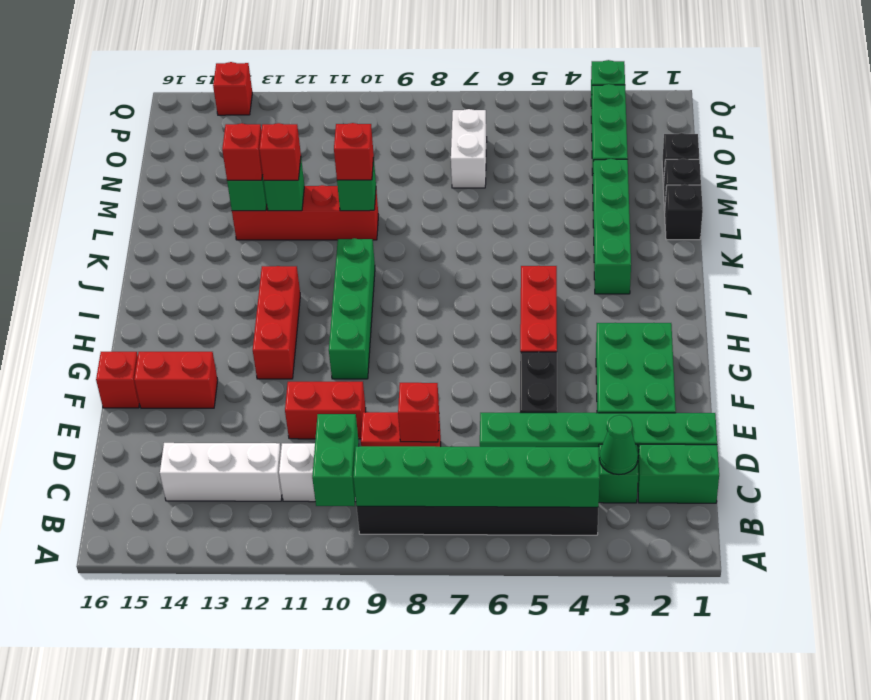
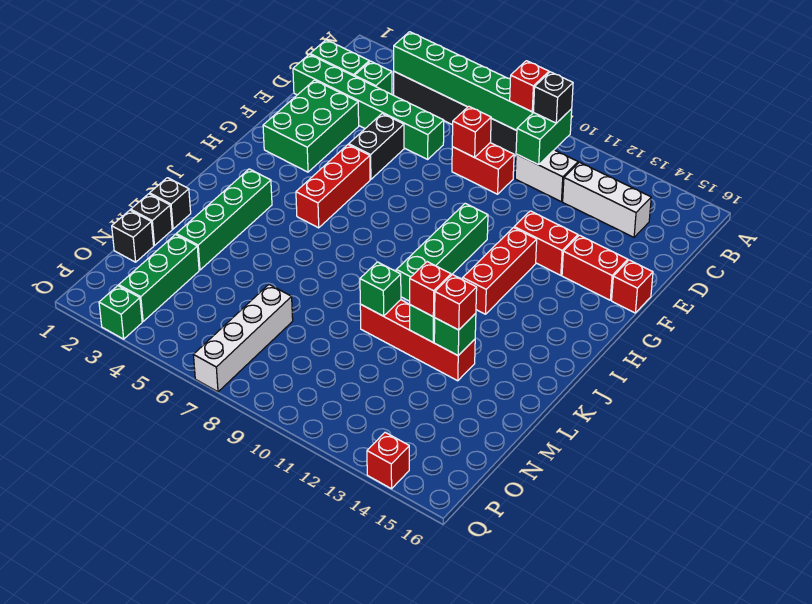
none -> black brick B10 level 3
green cone C3 level 2 -> none
red brick E10:E11 level 1 -> red brick F12:F13 level 1
red brick L10 level 3 -> red brick B9 level 3
white brick N7:O7 level 1 -> white brick N7:Q7 level 1

